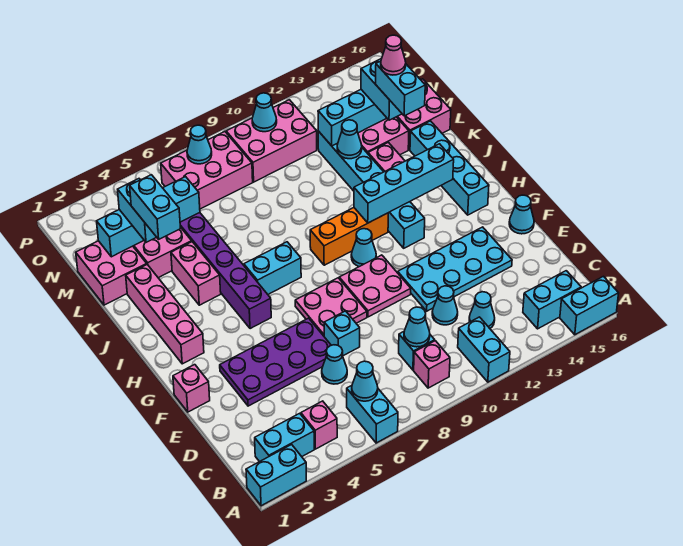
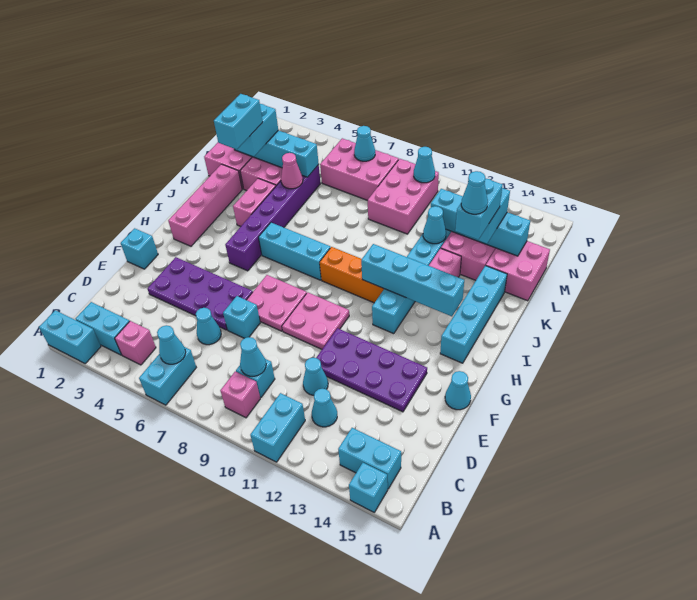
cyan brick A15:A16 level 1 -> cyan brick A15 level 1
cyan plate E11:F14 level 1 -> purple plate E11:F14 level 1
pink brick F1 level 1 -> cyan brick F1 level 1
cyan cone H10 level 1 -> cyan cone K14 level 5
cyan brick I6:I7 level 1 -> cyan brick I6:I8 level 1
pink cone L14 level 5 -> pink cone L5 level 2
pink brick N9:O11 level 1 -> pink brick M9:O10 level 1

